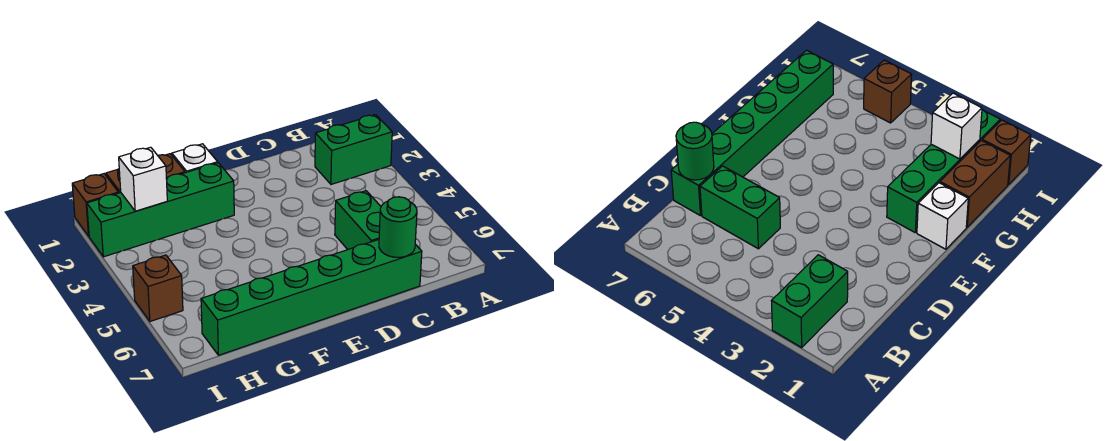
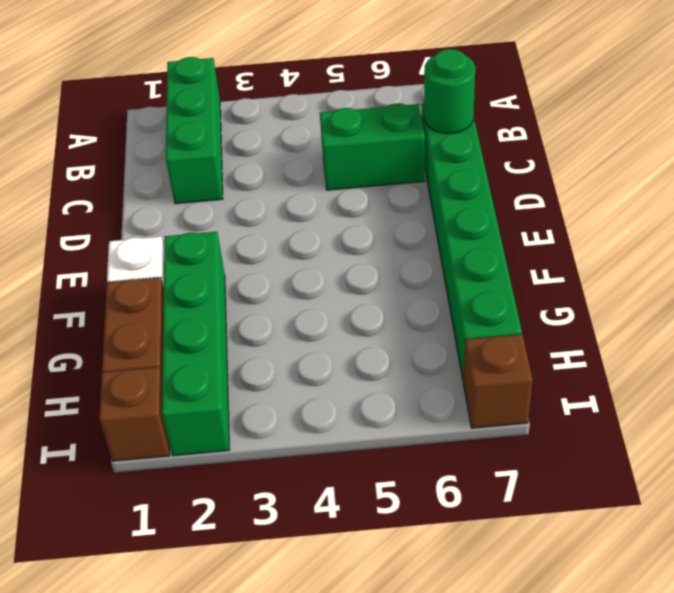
green brick A2:B2 level 1 -> green brick A2:C2 level 1
white brick H2 level 2 -> none
brown brick I5 level 1 -> brown brick I7 level 1

